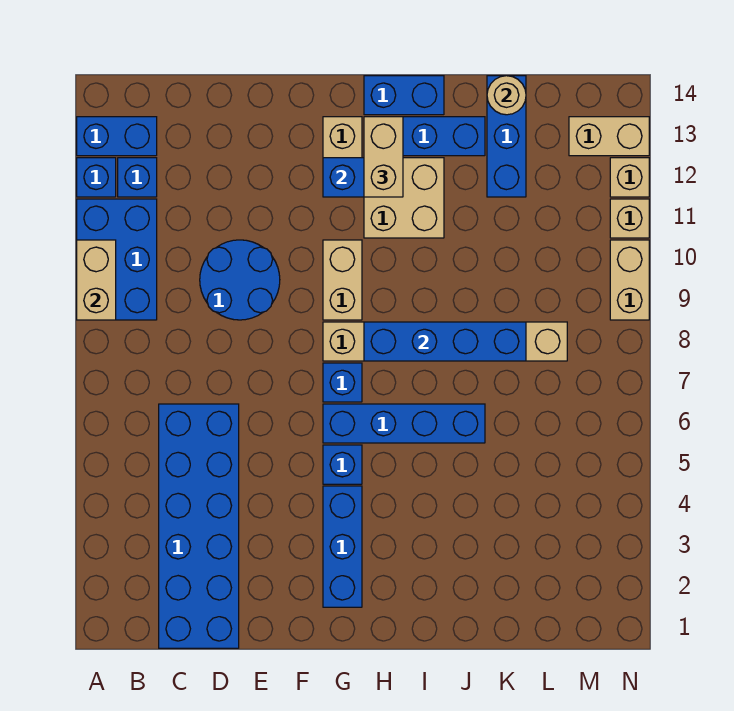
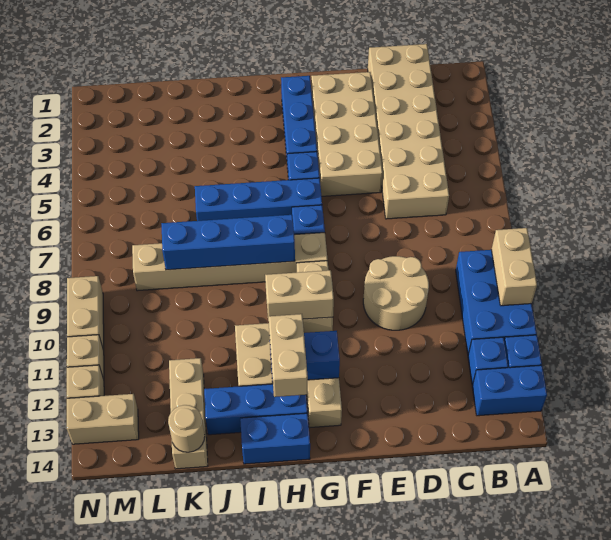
blue brick C1:D6 level 1 -> tan brick C1:D6 level 1
blue round brick D9:E10 level 1 -> tan round brick D9:E10 level 1
none -> tan brick E2:F5 level 1
none -> tan brick G10:H10 level 2
blue brick K12:K14 level 1 -> tan brick K12:K14 level 1

